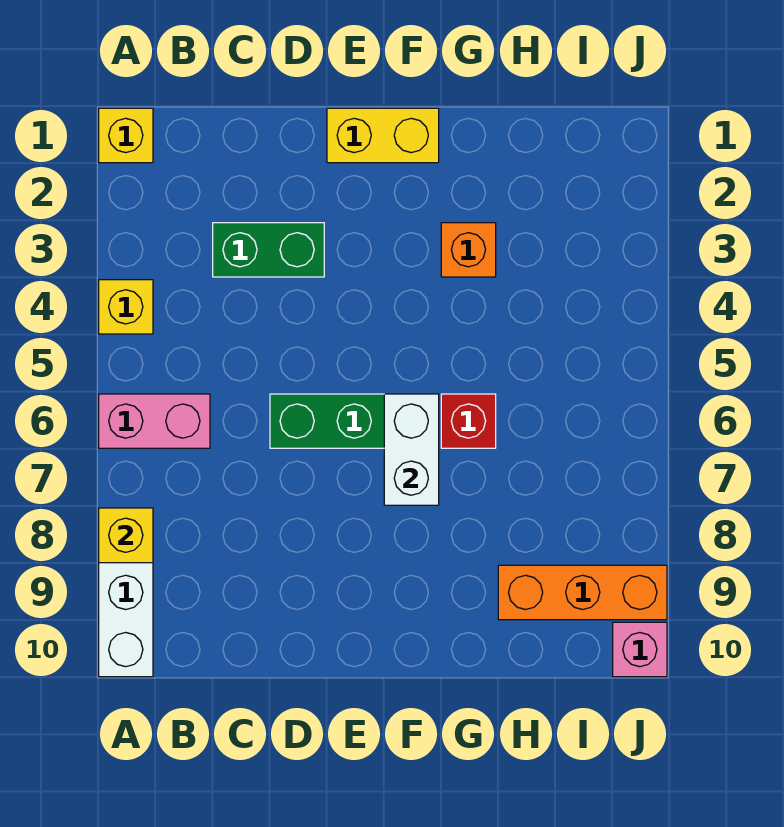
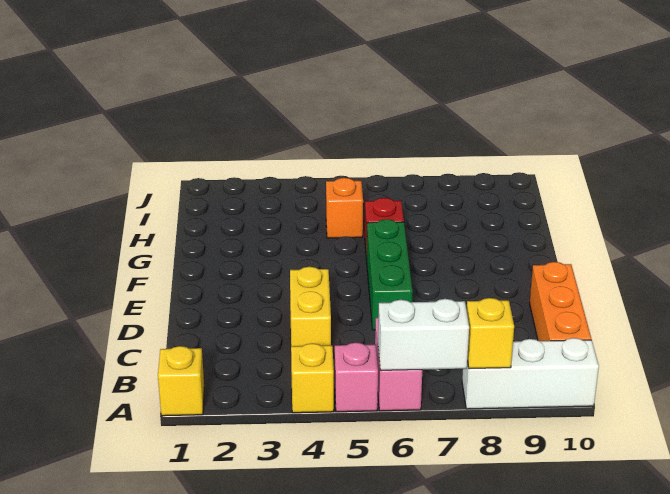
green brick C3:D3 level 1 -> none
yellow brick E1:F1 level 1 -> yellow brick C4:D4 level 1
white brick F6:F7 level 2 -> white brick A6:A7 level 2
orange brick G3 level 1 -> orange brick H5 level 1
orange brick H9:J9 level 1 -> orange brick B10:D10 level 1
pink brick J10 level 1 -> pink brick A5 level 1

